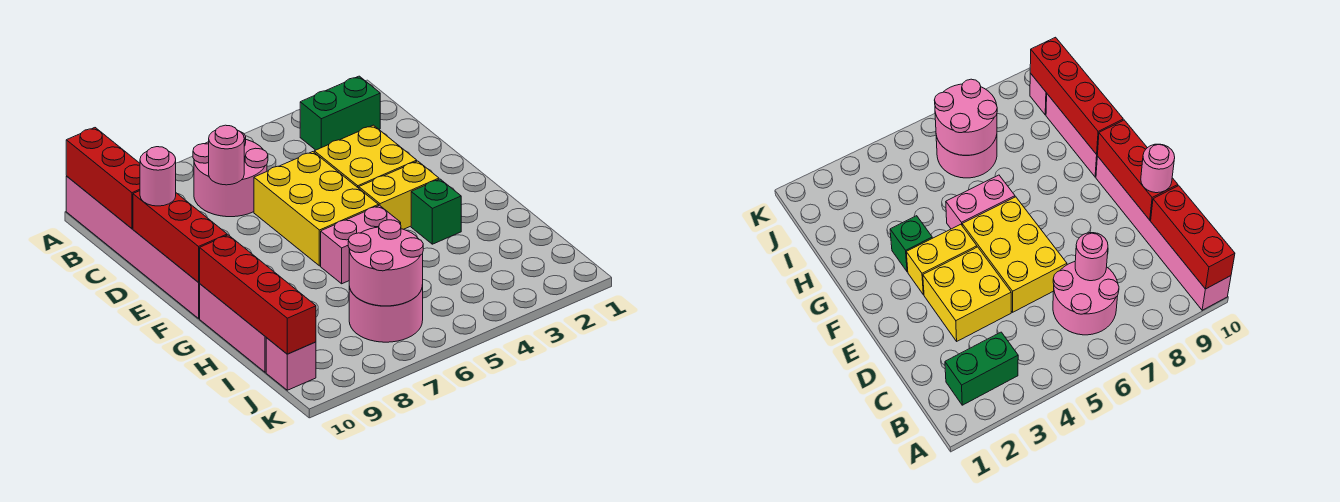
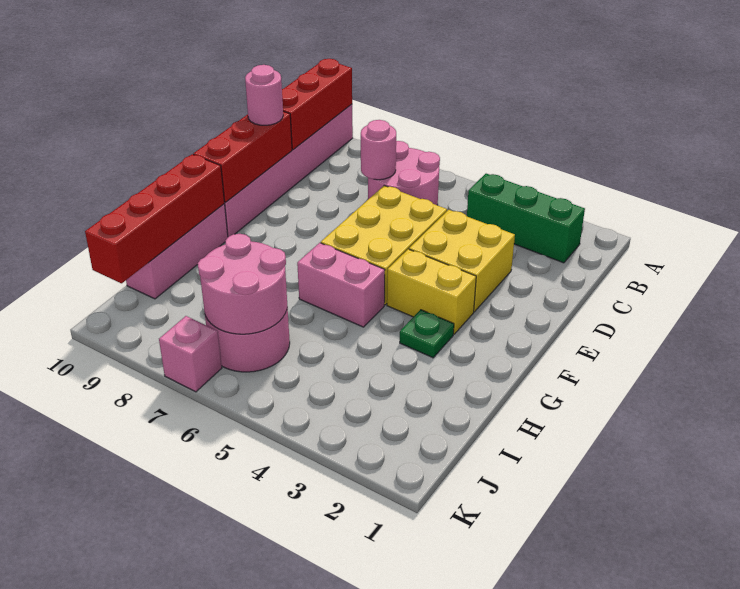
green brick B2:B3 level 1 -> green brick B2:B4 level 1
green brick G3 level 1 -> green plate G3 level 1
pink brick J10 level 1 -> pink brick K7 level 1

